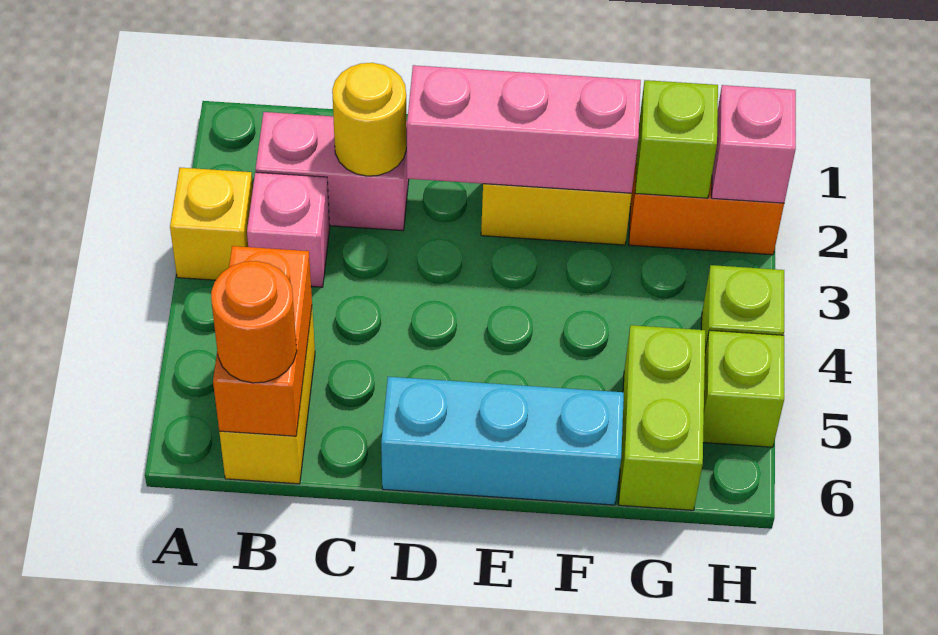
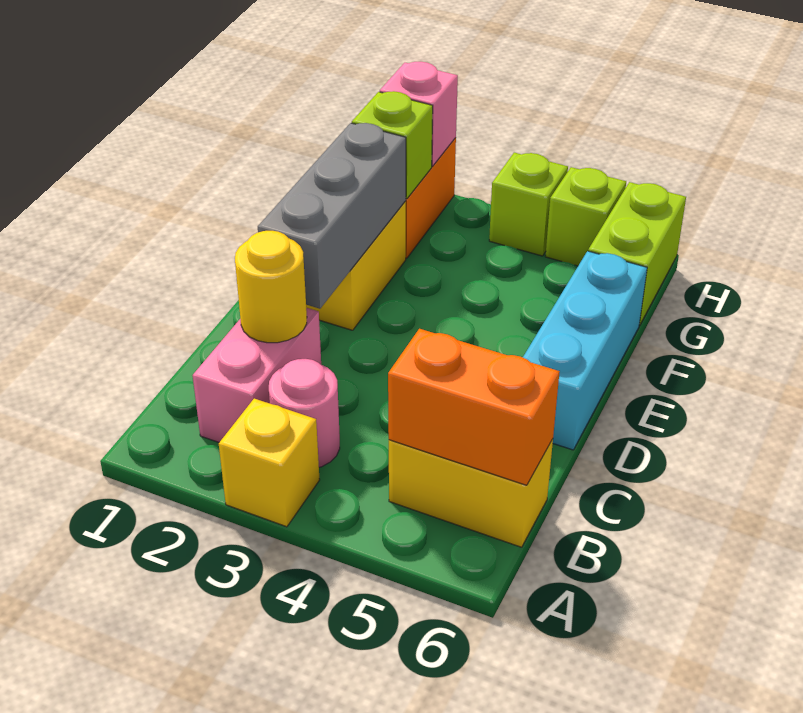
pink brick B3 level 1 -> pink round brick B3 level 1
orange round brick B6 level 3 -> none
pink brick D2:F2 level 2 -> grey brick D2:F2 level 2
lime brick G5:G6 level 1 -> lime brick G6:H6 level 1

